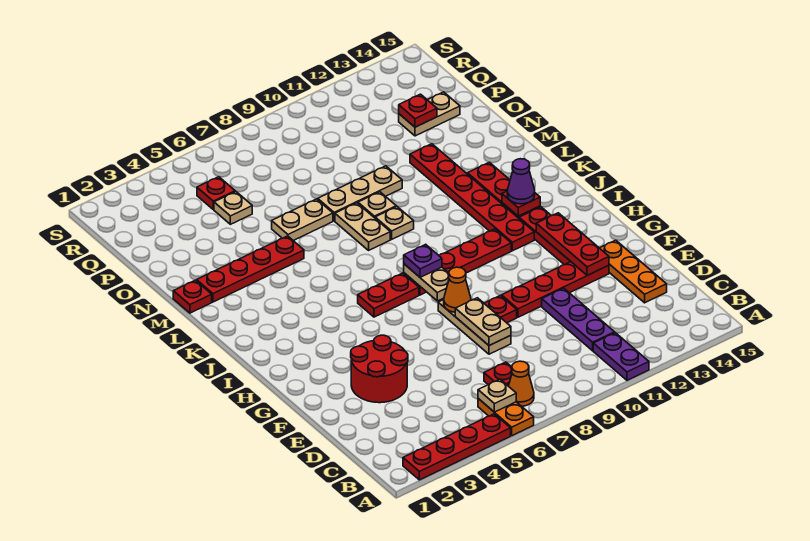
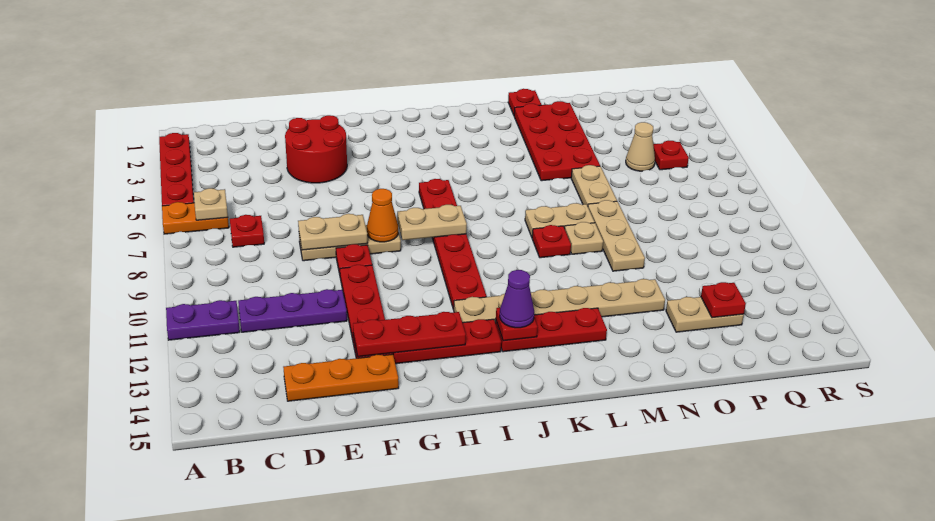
orange cone B7 level 1 -> none
purple plate I8 level 3 -> none
red plate I12:N12 level 1 -> tan plate I12:N12 level 1
tan plate L9 level 1 -> red plate L9 level 1
red plate M2:M5 level 1 -> red plate M2:N5 level 1
tan plate P5 level 1 -> tan cone P5 level 1
tan plate P13:P14 level 1 -> tan plate O13:P13 level 1

